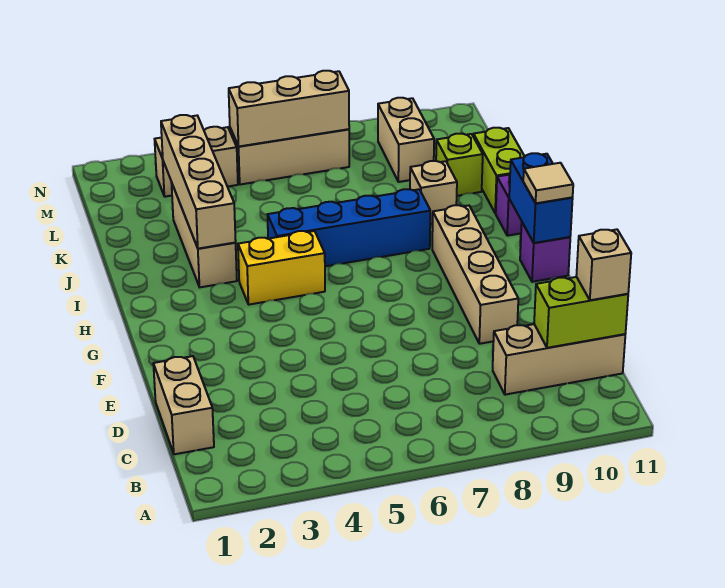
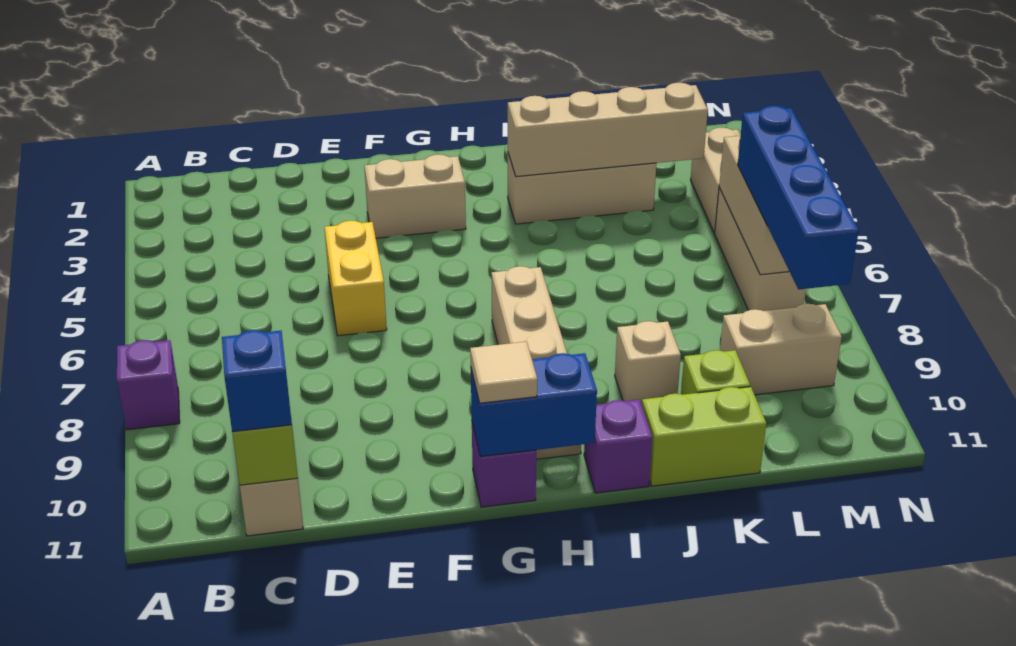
none -> purple brick A8 level 1
tan brick C1:D1 level 1 -> tan brick F3:G3 level 1
tan brick C11 level 3 -> blue brick C11 level 3
tan brick E9:H9 level 1 -> tan brick H7:H10 level 1
yellow brick H4:H5 level 1 -> yellow brick E5:E6 level 1
blue brick I5:I8 level 1 -> blue brick M6:M9 level 3

